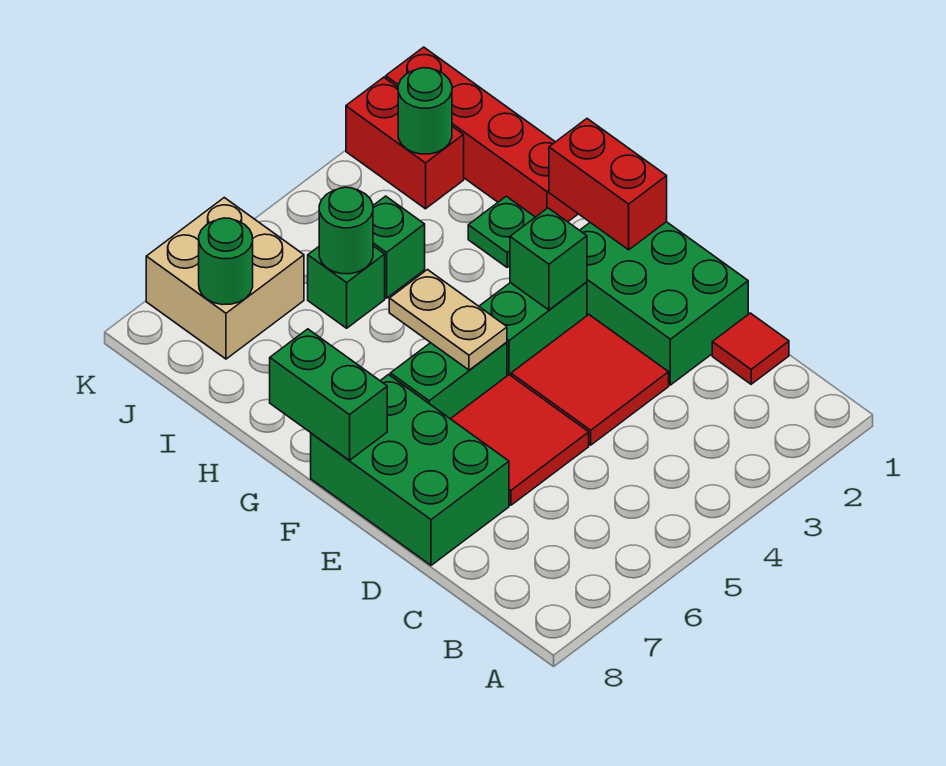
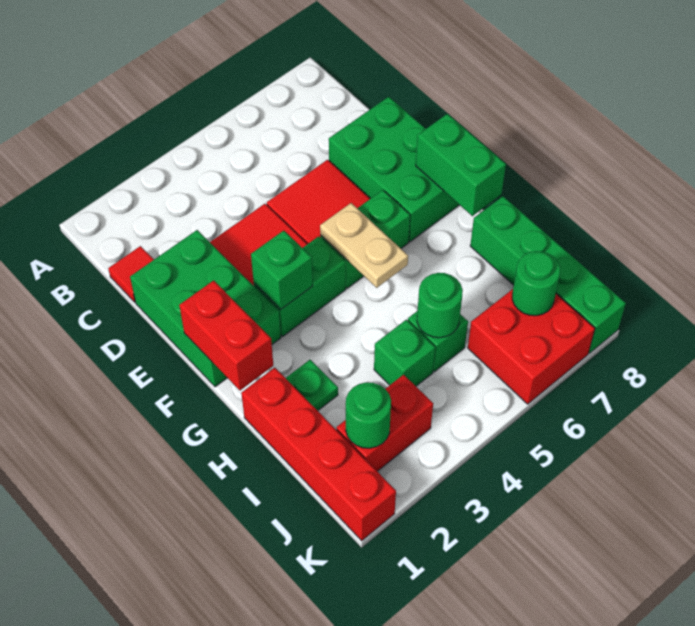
none -> green brick H8:K8 level 1
red brick J2:K2 level 1 -> red brick J2:J3 level 1
tan brick J6:K7 level 1 -> red brick J6:K7 level 1

